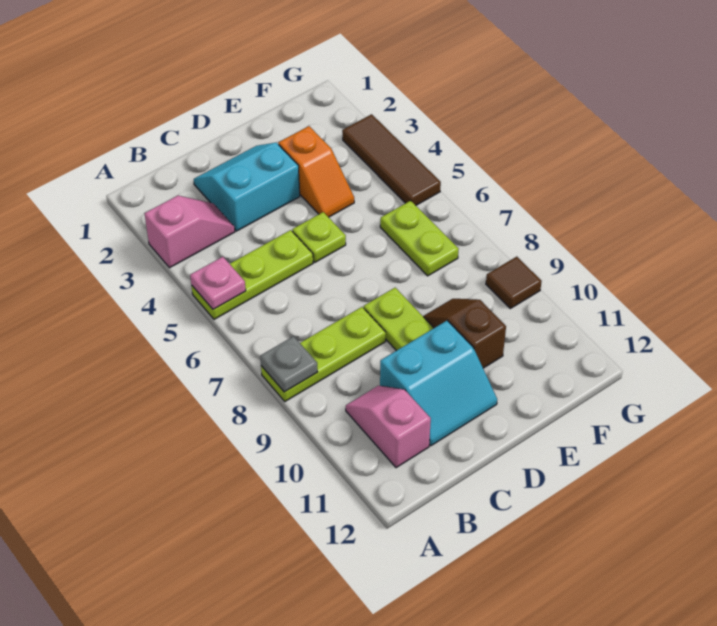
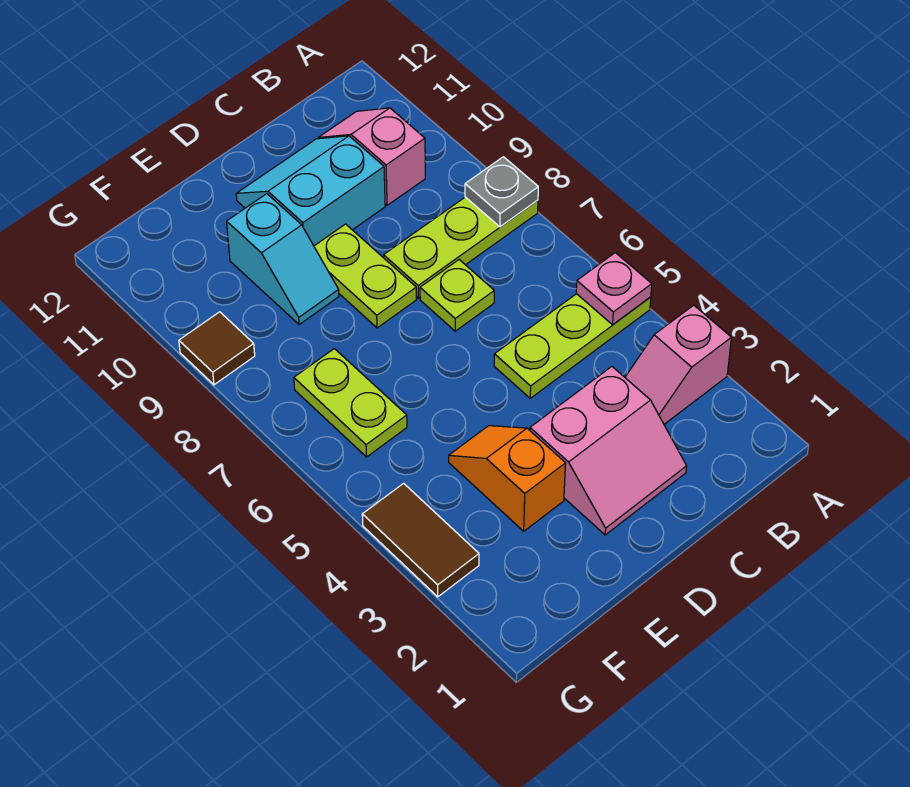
pink slope B10:B11 level 1 top 11 -> pink slope B10:B11 level 1 top 10
cyan slope C2:D3 level 1 top 3 -> pink slope C2:D3 level 1 top 3
lime plate D5 level 1 -> lime plate C7 level 1
brown slope E9:E10 level 1 top 10 -> cyan slope E9:E10 level 1 top 10
brown tile G3:G5 level 1 -> brown tile G3:G4 level 1

